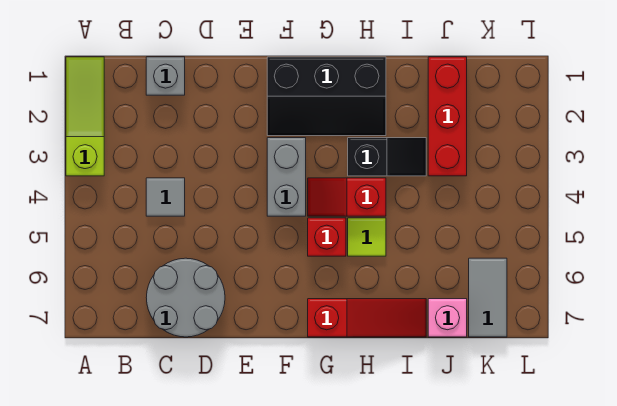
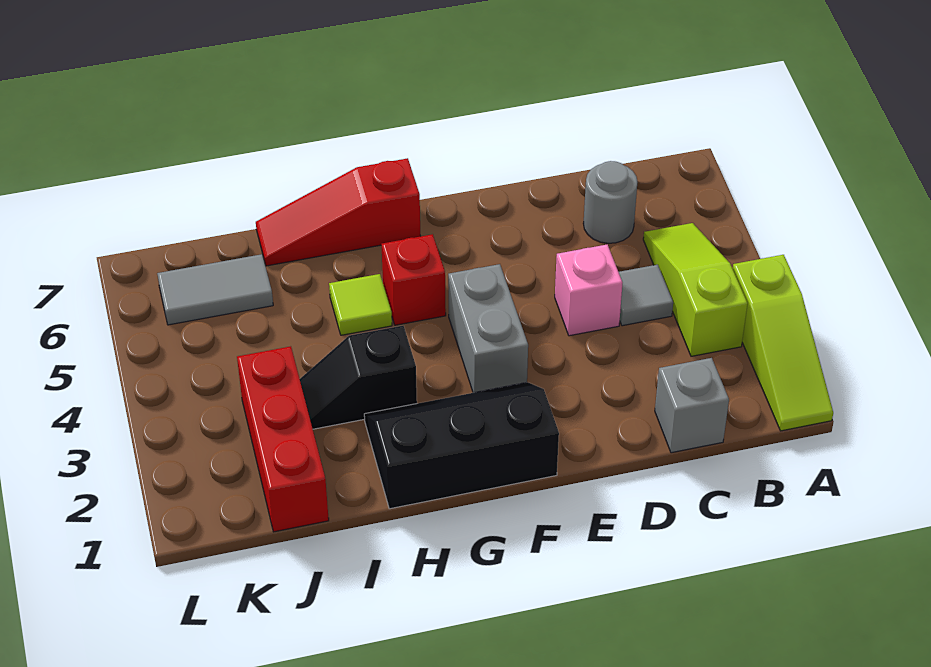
none -> lime slope B3:B5 level 1 top 3
grey round brick C6:D7 level 1 -> grey round brick C6 level 1
red slope G4:H4 level 1 top H -> none
pink brick J7 level 1 -> pink brick D4 level 1
grey tile K6:K7 level 1 -> grey tile J6:K6 level 1

